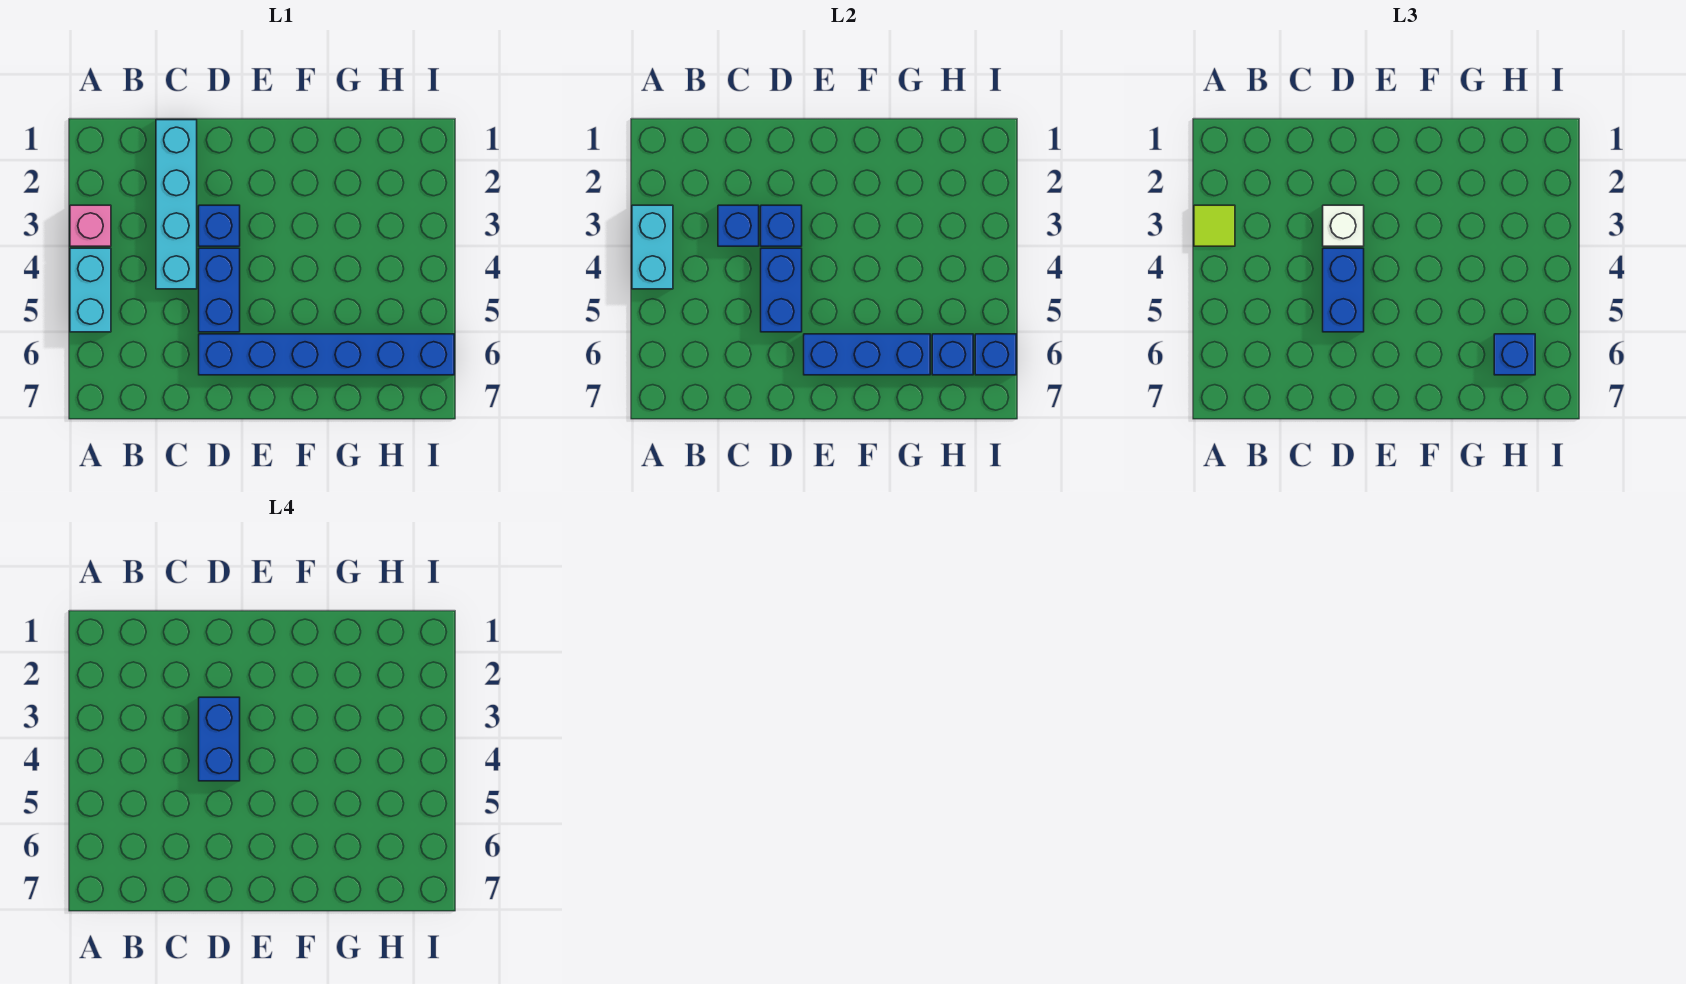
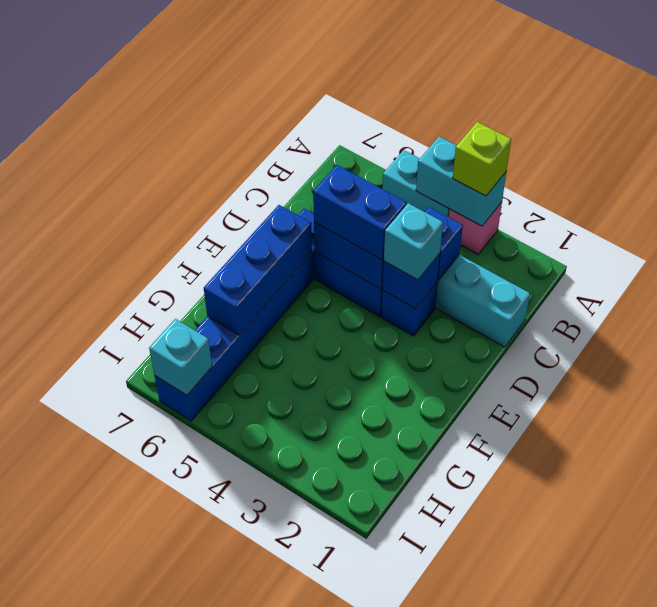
lime tile A3 level 3 -> lime brick A3 level 3
white brick D3 level 3 -> cyan brick D3 level 3
blue brick D3:D4 level 4 -> none
blue brick H6 level 2 -> none
blue brick H6 level 3 -> none
blue brick I6 level 2 -> cyan brick I6 level 2

